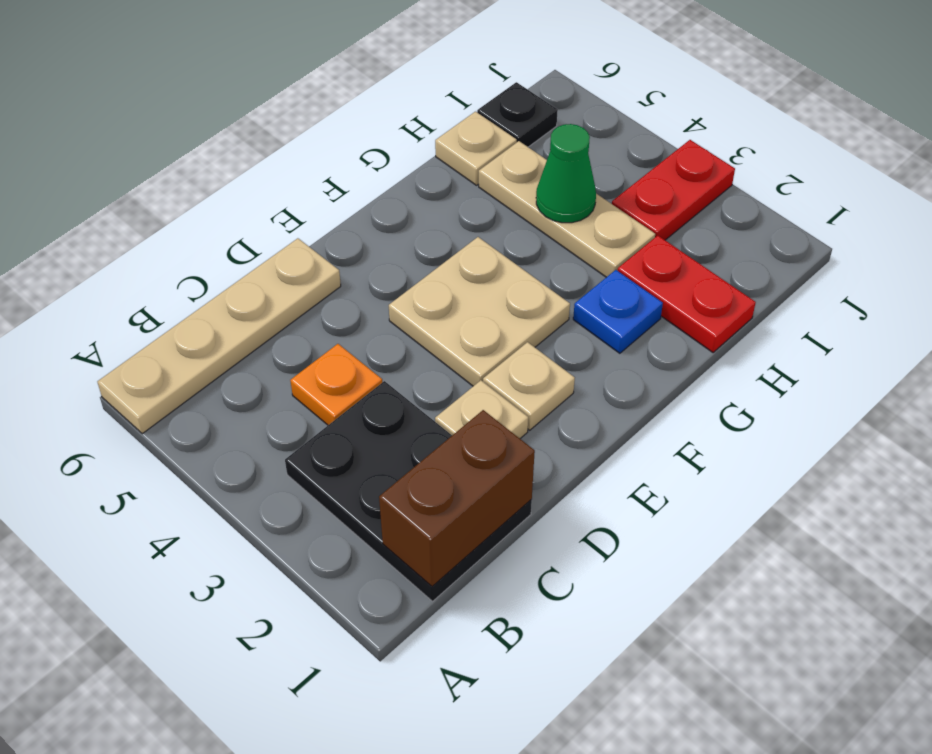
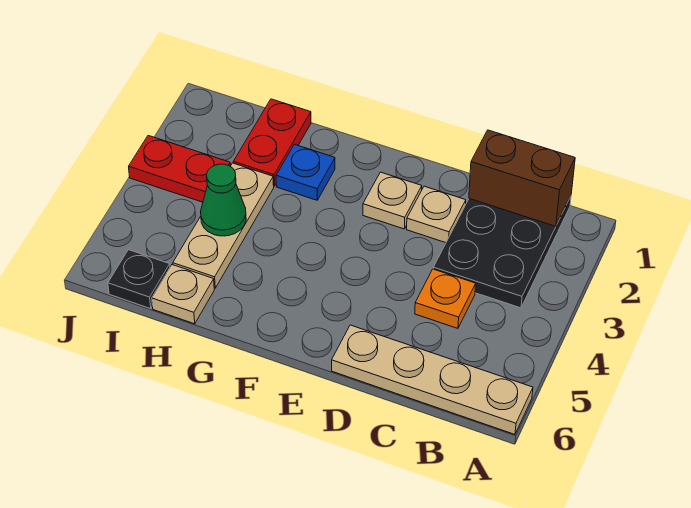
tan plate E3:F4 level 1 -> none

